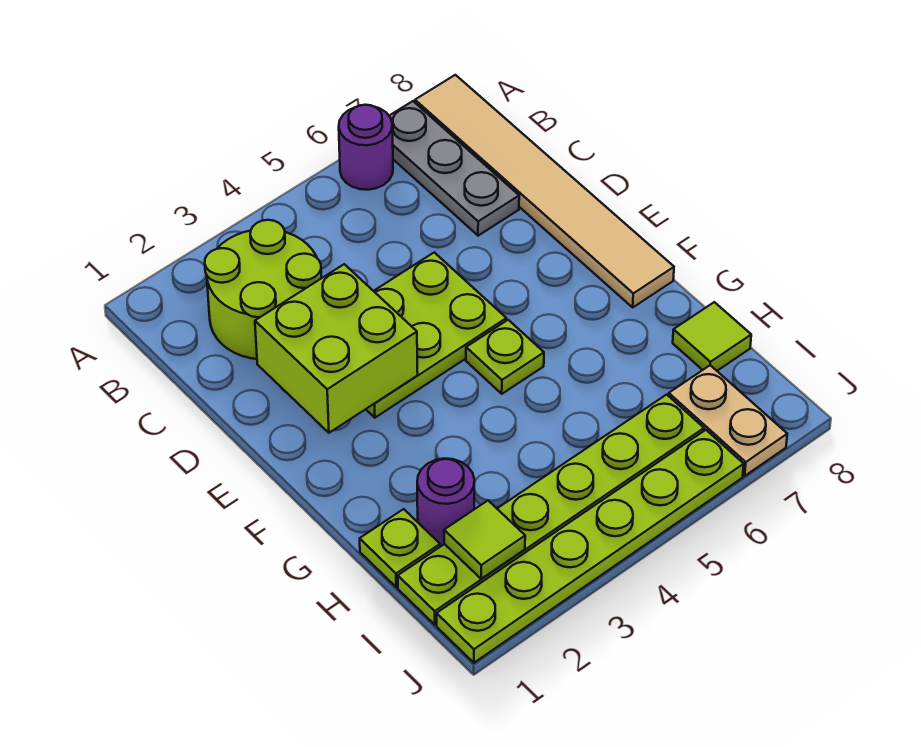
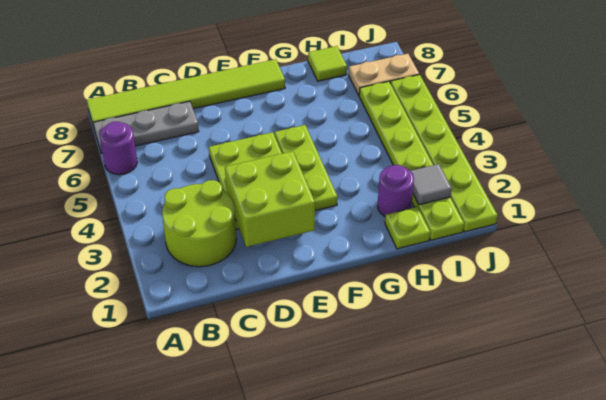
tan tile A8:F8 level 1 -> lime tile A8:F8 level 1
lime plate F5 level 1 -> lime plate F3:F5 level 1
lime tile I2 level 2 -> grey tile I2 level 2

